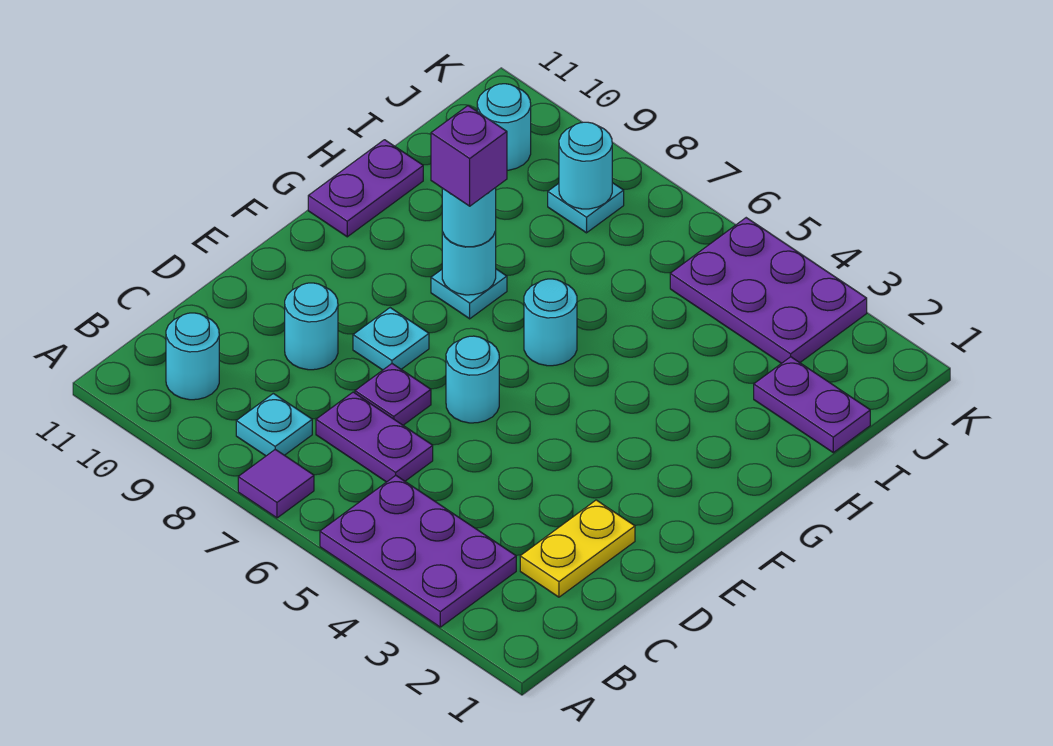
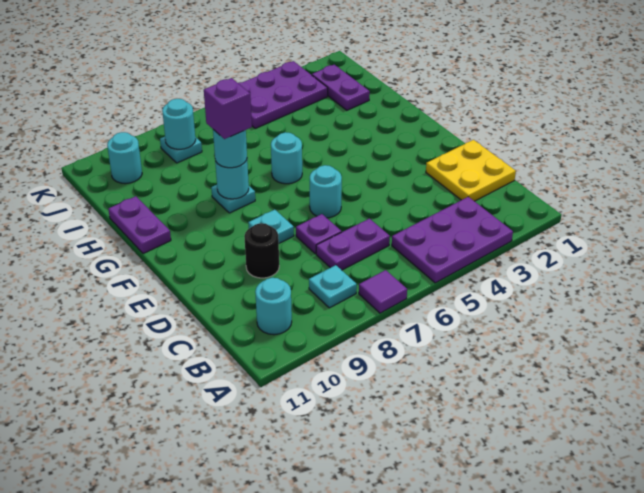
yellow plate C2:D2 level 1 -> yellow plate C1:D2 level 1
cyan round brick D9 level 1 -> black round brick D9 level 1
purple plate I1:I2 level 1 -> purple plate I2:J2 level 1

